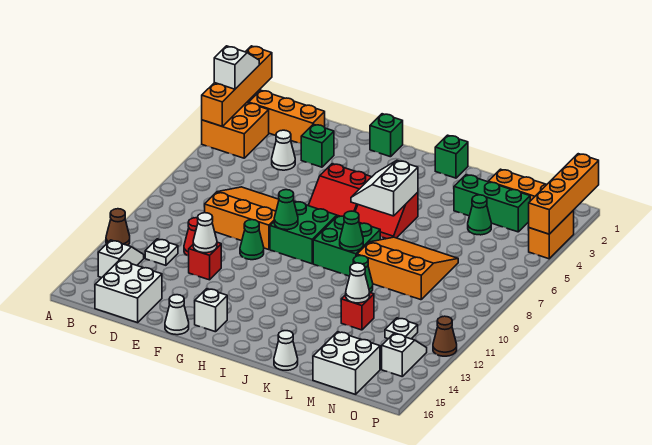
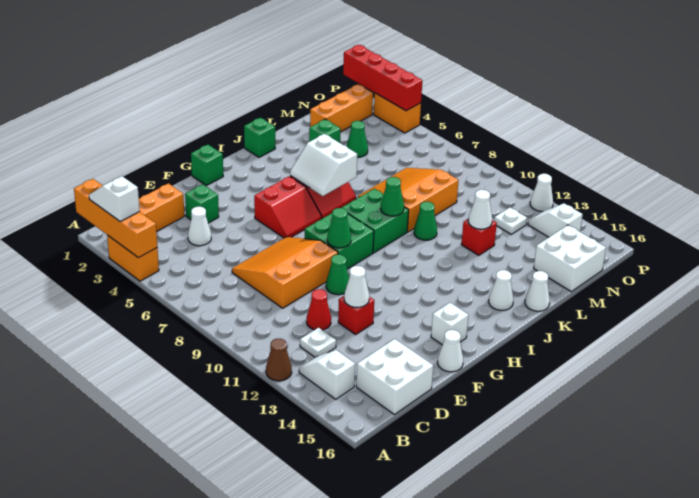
orange brick A3:B4 level 1 -> orange brick A3:A4 level 1
none -> white cone J15 level 1
green brick L3:N3 level 1 -> green brick L3 level 1
orange brick P1:P4 level 2 -> red brick P1:P4 level 2
brown cone P12 level 1 -> white cone P12 level 1

